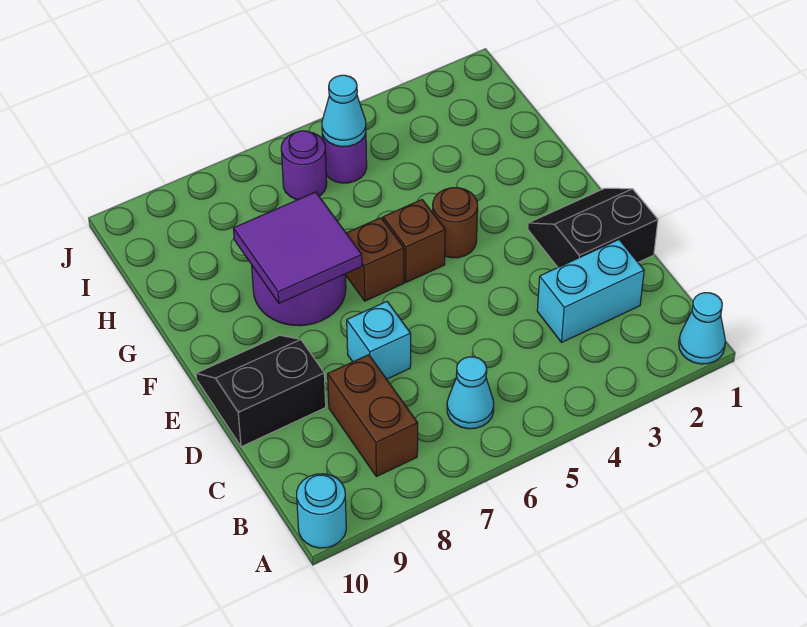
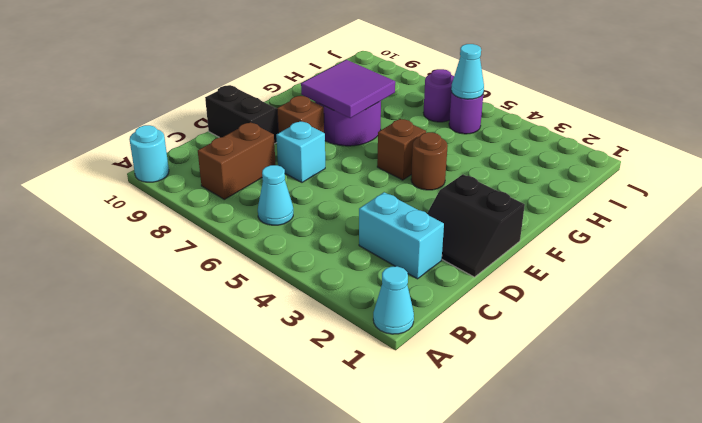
black slope D1:E2 level 1 top D -> black slope D1:E2 level 1 top E
brown brick F6 level 1 -> brown brick E8 level 1

